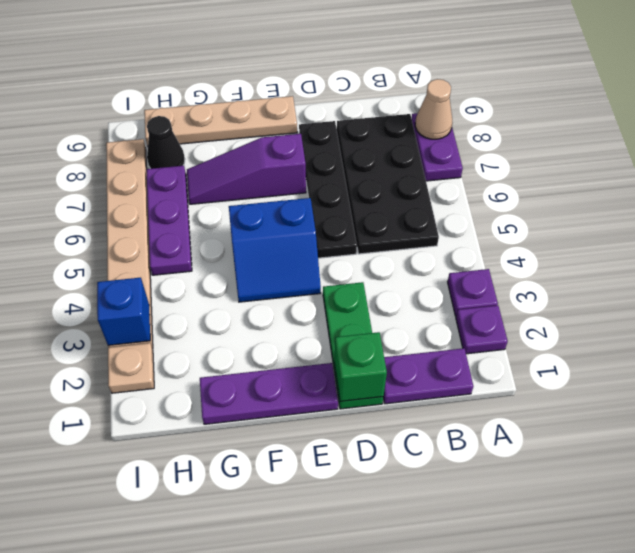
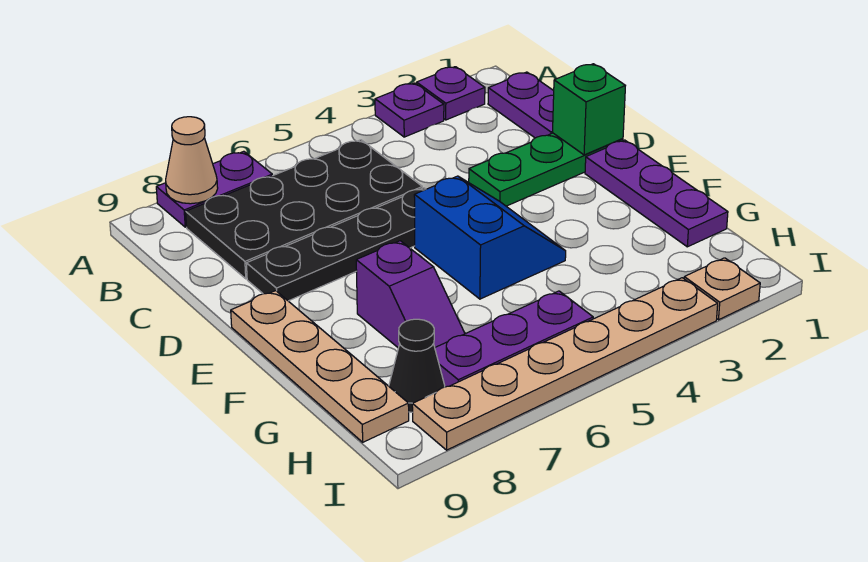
purple slope E7:G7 level 1 top E -> purple slope F7:G7 level 1 top F
blue brick I3 level 2 -> none

